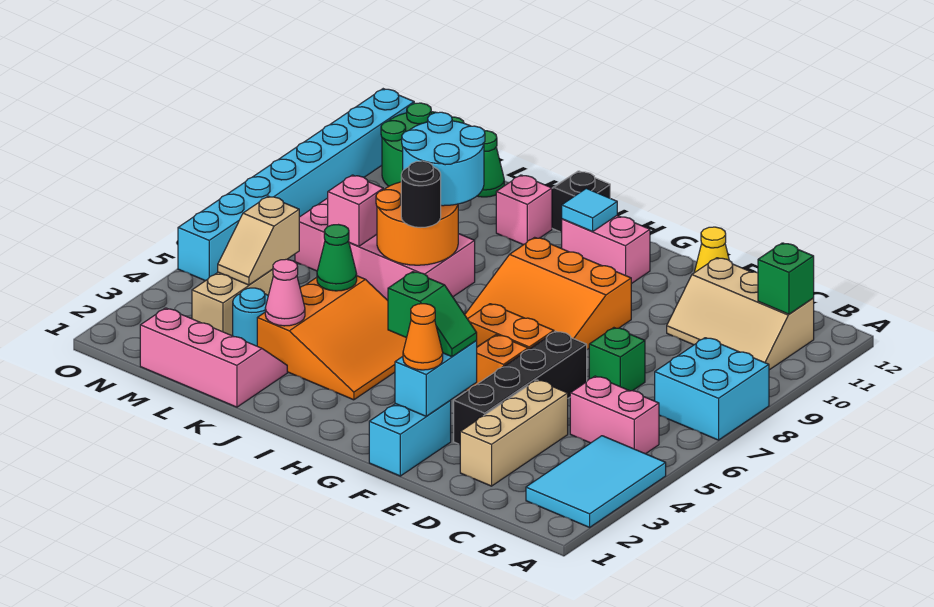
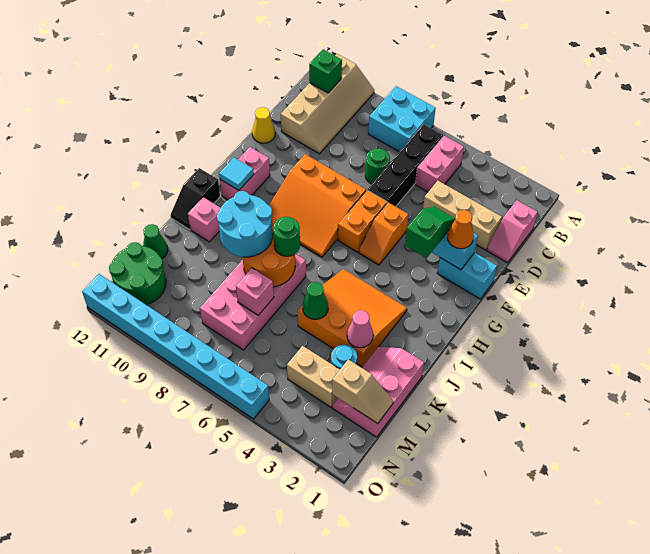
cyan tile A2:B4 level 1 -> none
tan slope B10:D11 level 1 top 11 -> tan slope A10:D11 level 1 top 11
none -> pink slope C1:D1 level 1 top C
green brick D7 level 1 -> green round brick D7 level 1
black brick E3:E6 level 1 -> black brick B6:E6 level 1
orange slope F7:H9 level 1 top 9 -> orange slope F7:H9 level 1 top F
black round brick J7 level 3 -> green round brick J7 level 3
tan slope M4:M5 level 2 top 5 -> tan slope M1:M2 level 2 top 2

